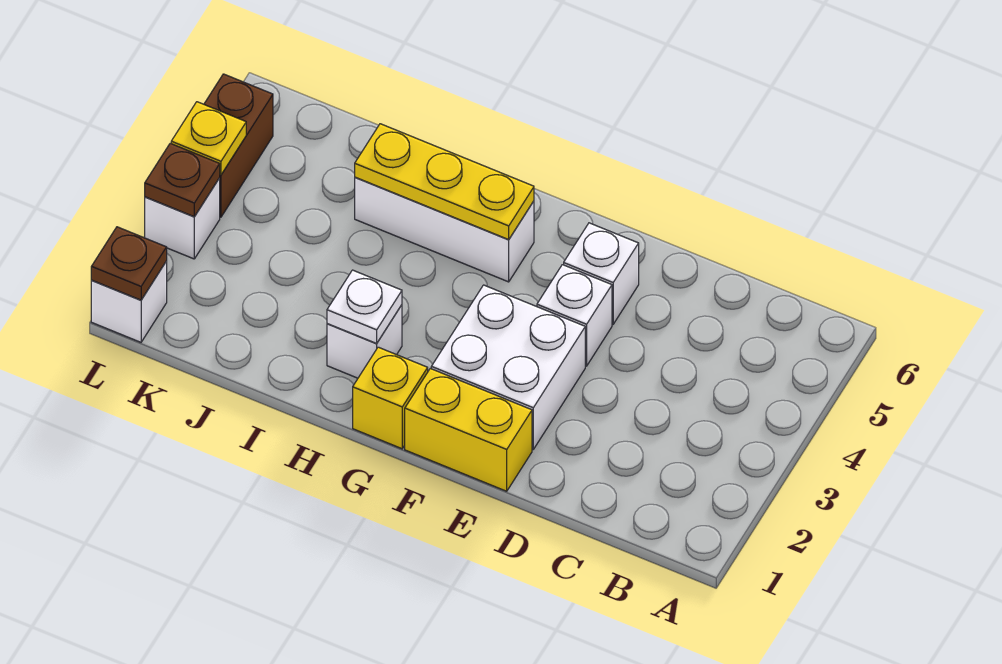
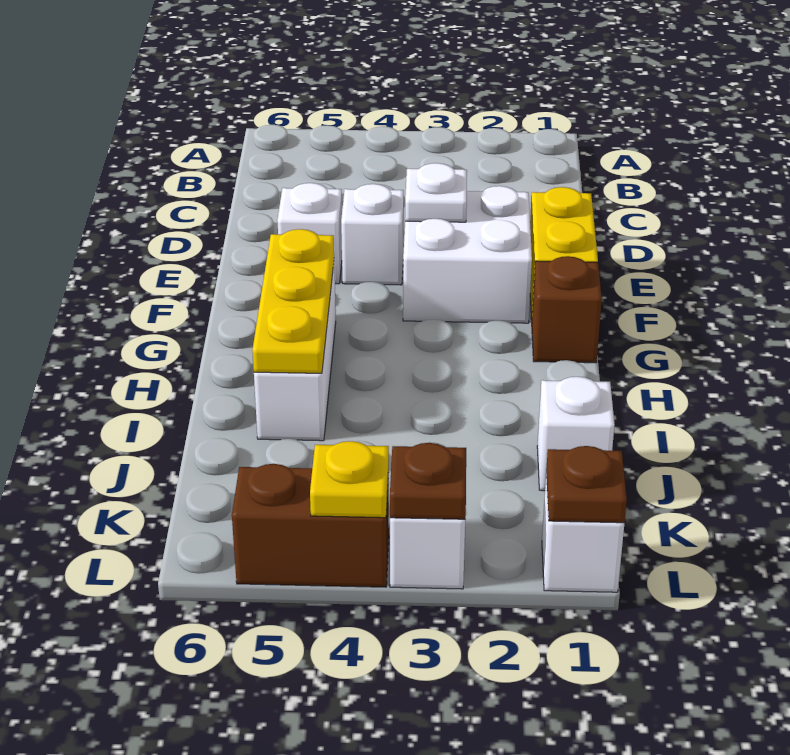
yellow brick G1 level 1 -> brown brick G1 level 1
white brick H2 level 1 -> white brick J1 level 1
white plate H2 level 2 -> white plate E3 level 2

